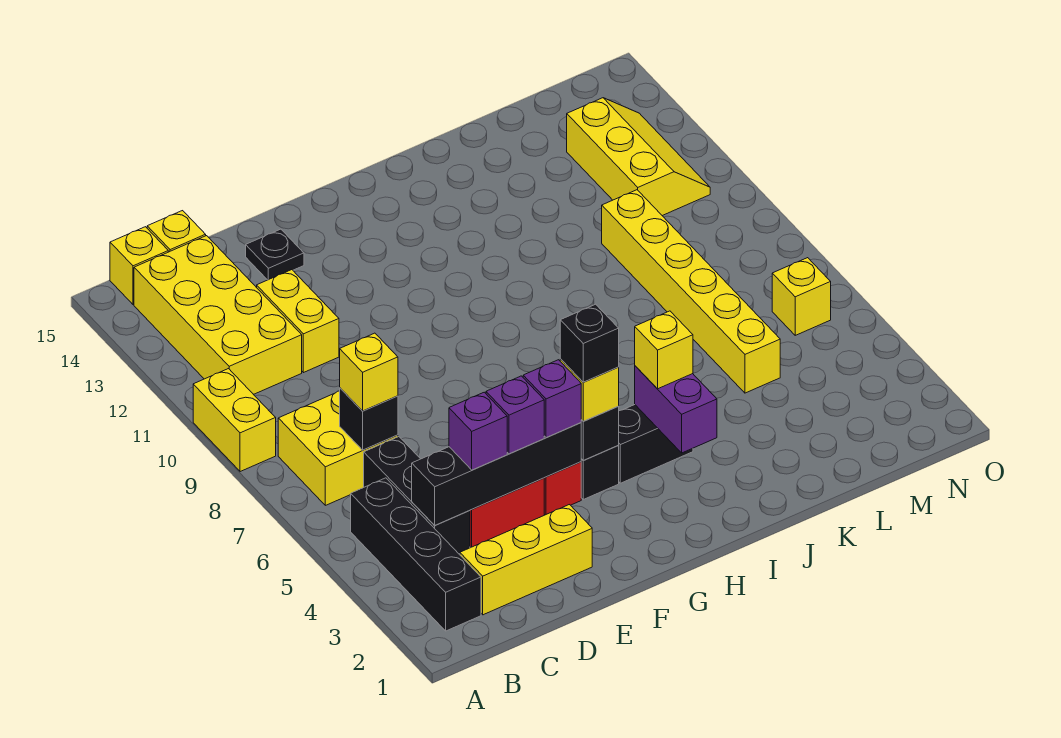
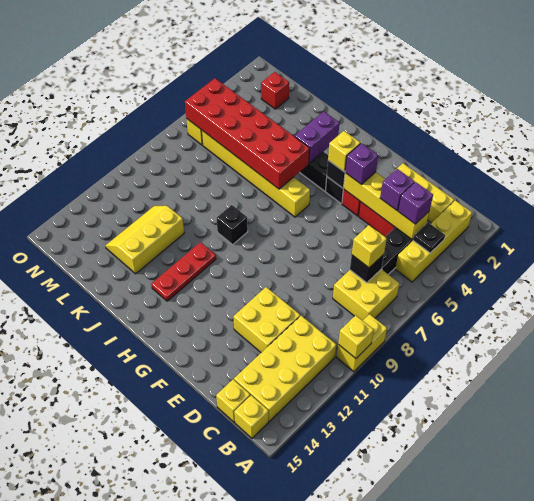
black brick B2:B5 level 1 -> yellow brick B2:B5 level 1
black brick C4:F4 level 2 -> yellow brick C4:F4 level 2
yellow brick D11:D12 level 1 -> yellow brick D11:E12 level 1
purple brick E4 level 3 -> purple brick C4 level 3
black plate E14 level 1 -> black plate B4 level 2
black brick G4 level 4 -> black brick I9 level 1
yellow brick I4 level 3 -> yellow brick A10 level 2
none -> red brick I5:N6 level 2
none -> red plate I11:I13 level 1
yellow brick L5:L10 level 1 -> yellow brick H6:M6 level 1
none -> red brick M2 level 1
yellow slope M11:N13 level 1 top M -> yellow slope K11:L13 level 1 top K

